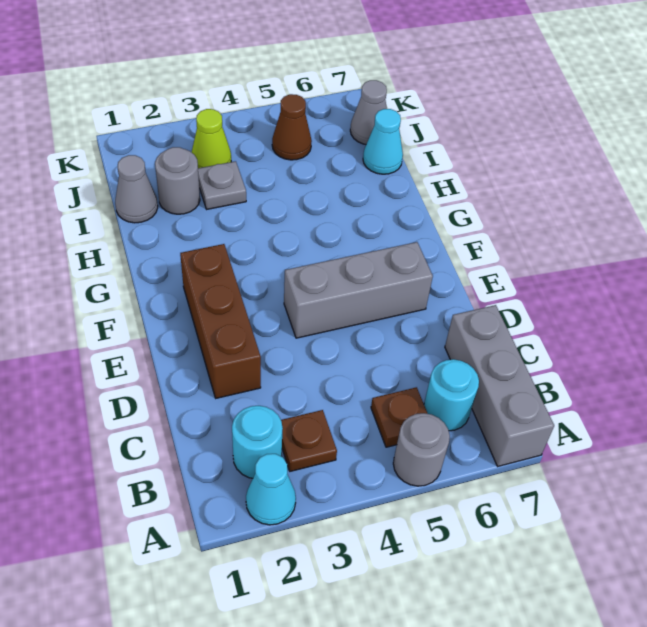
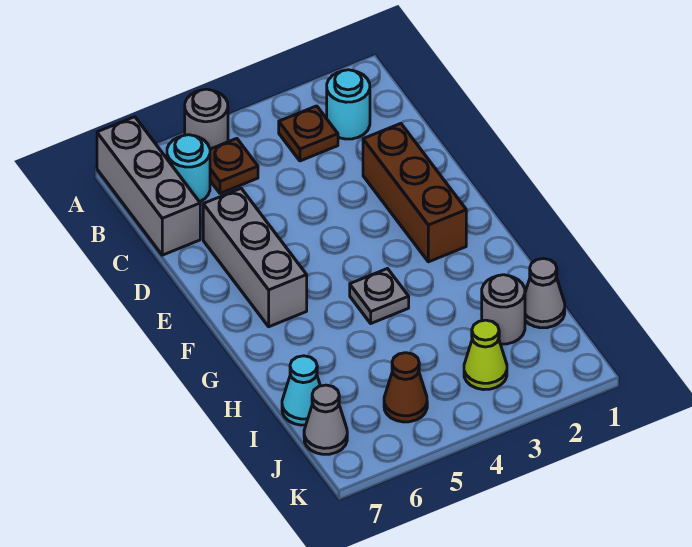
cyan cone A2 level 1 -> none
grey brick E4:E6 level 1 -> grey brick D6:F6 level 1
grey plate I3 level 1 -> grey plate G4 level 1

